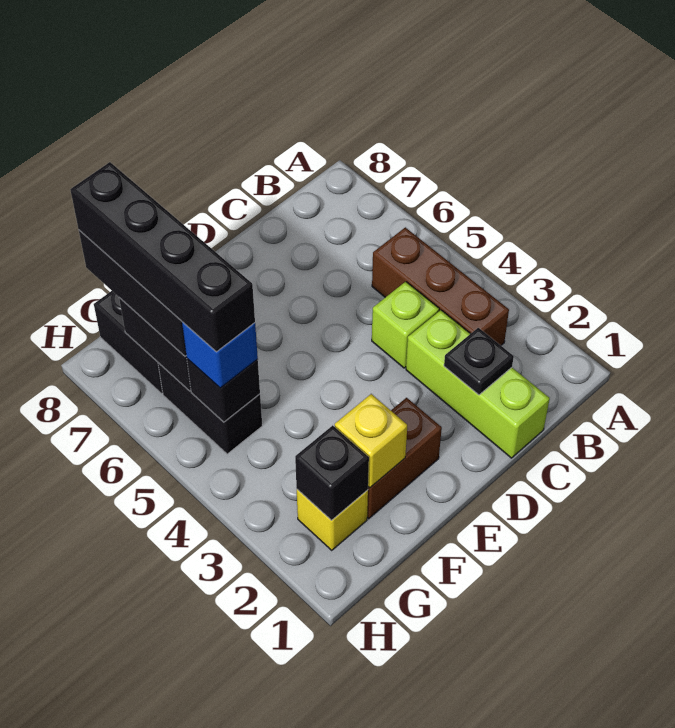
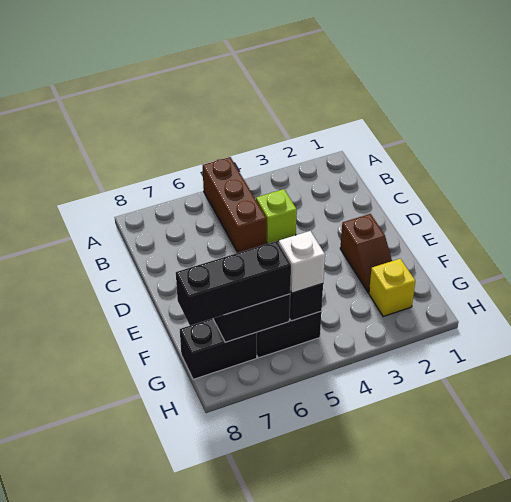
brown brick B3:B5 level 1 -> brown brick A5:C5 level 1
lime brick C1:C3 level 1 -> none
black plate C2 level 2 -> none
brown brick E2:F2 level 1 -> brown slope E2:F2 level 1 top E
yellow brick F2 level 2 -> none
black brick G2 level 2 -> none
blue brick G5 level 3 -> white brick G5 level 3
black brick G5:G8 level 4 -> none

